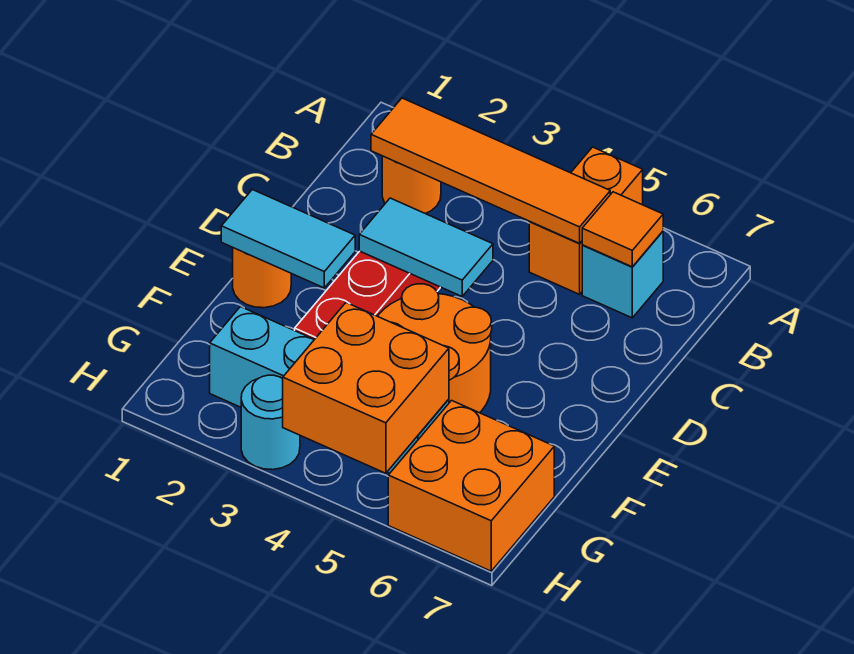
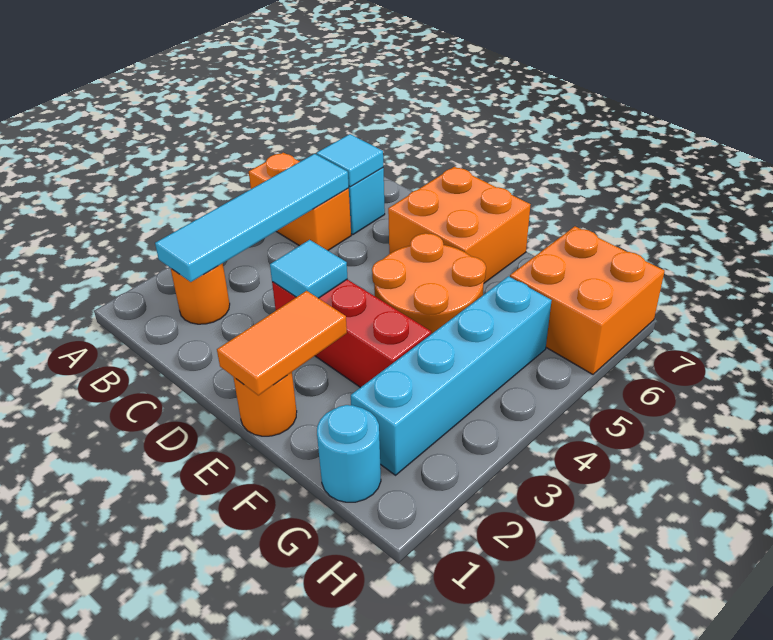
orange tile B2:B5 level 2 -> cyan tile B2:B5 level 2
orange tile B6 level 2 -> cyan tile B6 level 2
cyan tile D3:D4 level 2 -> cyan tile D3 level 2
cyan tile E1:E2 level 2 -> orange tile E1:E2 level 2
orange brick G4:H5 level 2 -> orange brick D6:E7 level 1
cyan round brick H3 level 1 -> cyan round brick G1 level 1

